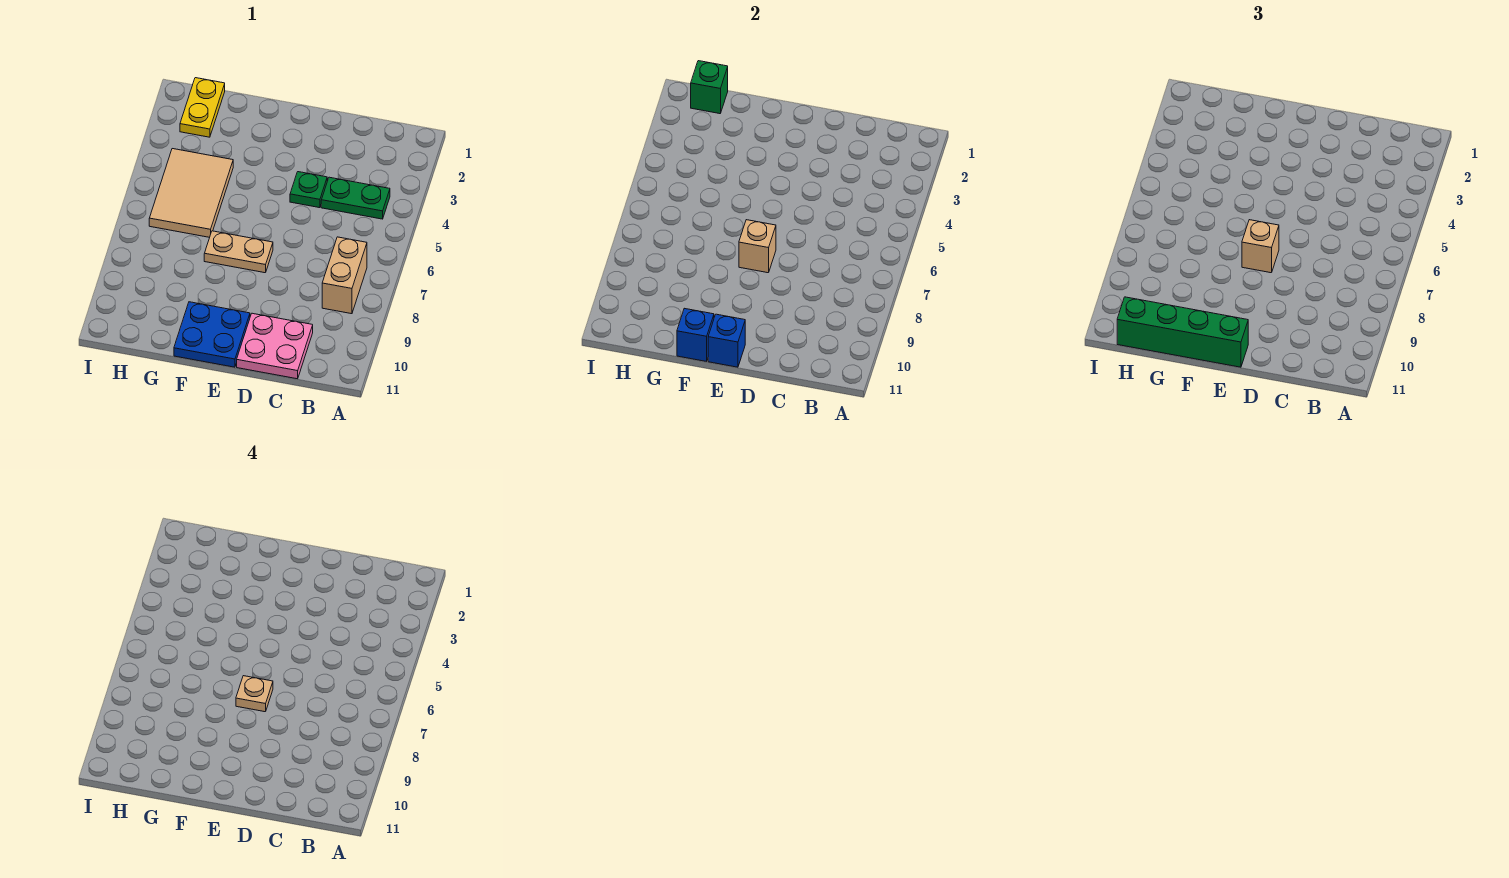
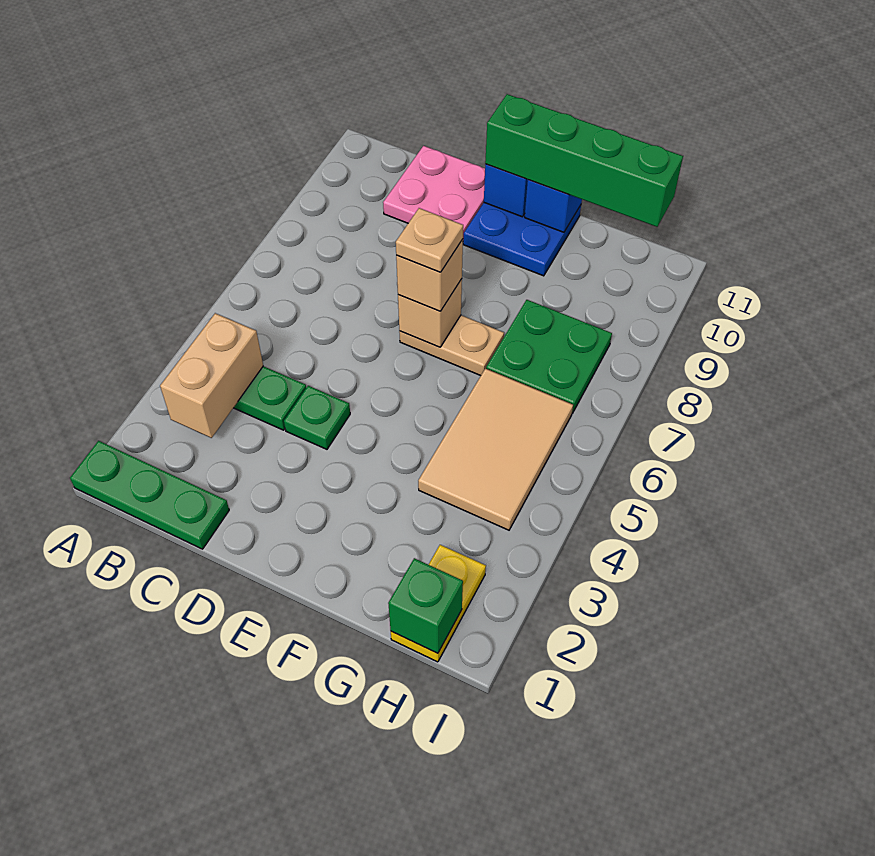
none -> green plate A1:C1 level 1
tan brick B7:B8 level 1 -> tan brick B3:B4 level 2
none -> green plate G7:H8 level 1

